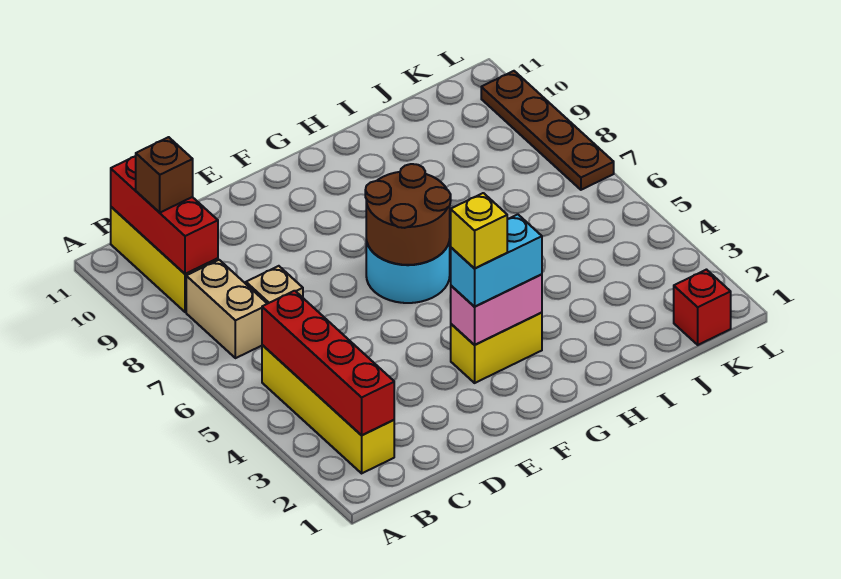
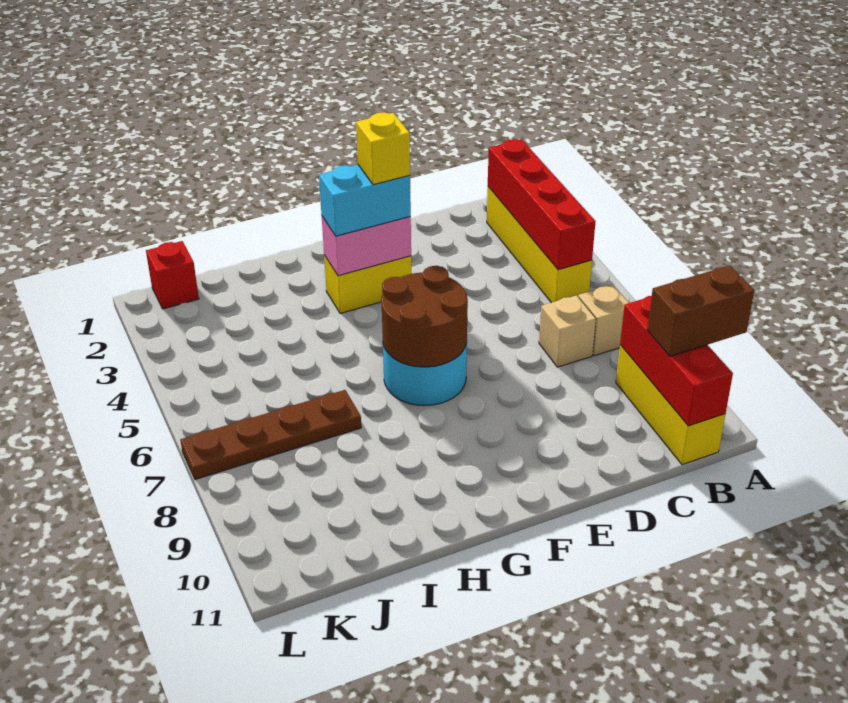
tan brick B7:B8 level 1 -> tan brick B7 level 1
brown brick B10 level 3 -> brown brick A10:B10 level 3
brown plate L7:L10 level 1 -> brown plate I7:L7 level 1

